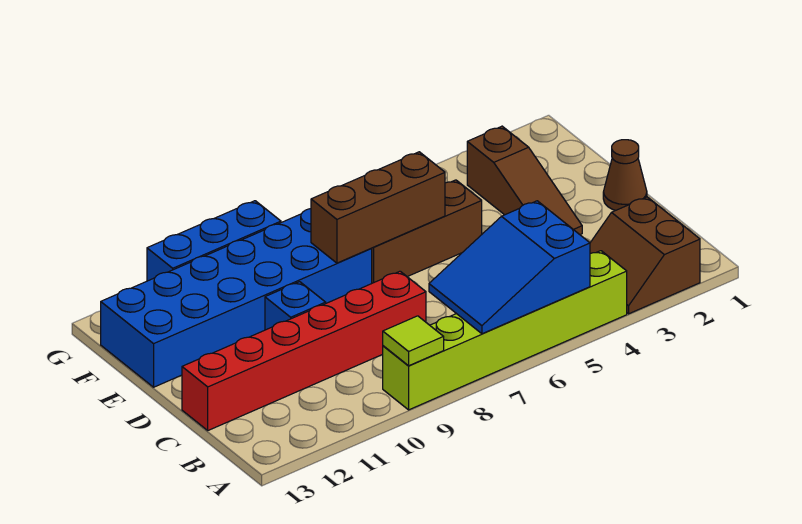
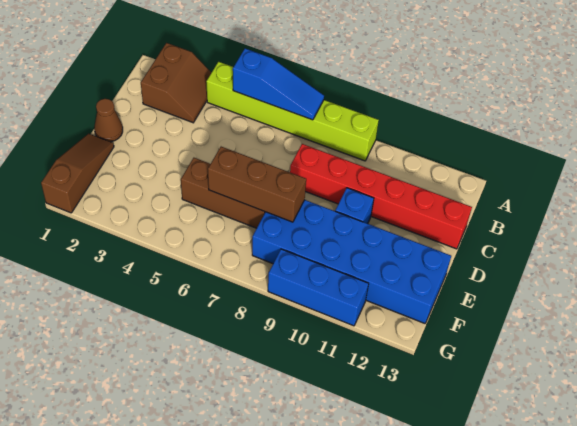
blue slope A5:B7 level 2 top 5 -> blue slope A5:A7 level 2 top 5
lime tile A9 level 2 -> none
brown slope D3:F3 level 1 top F -> brown slope E1:G1 level 1 top G

